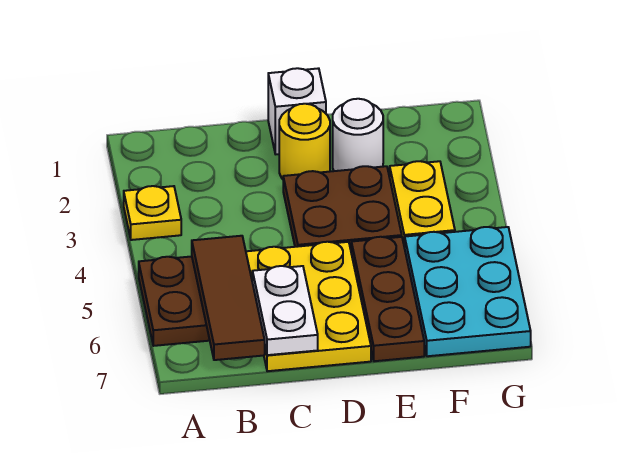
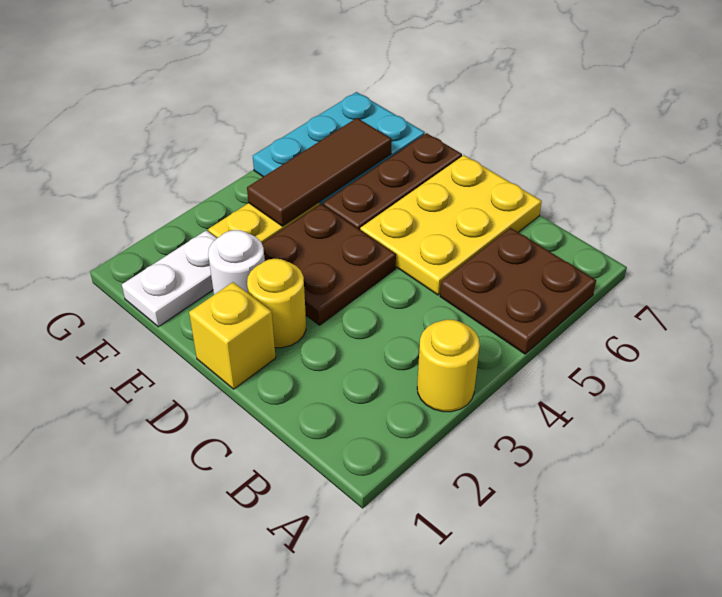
yellow plate A3 level 1 -> yellow round brick A3 level 1
brown tile B5:B7 level 2 -> brown tile F4:F6 level 2
white plate C6:C7 level 2 -> white plate F1:F2 level 1
white brick D1 level 1 -> yellow brick D1 level 1

